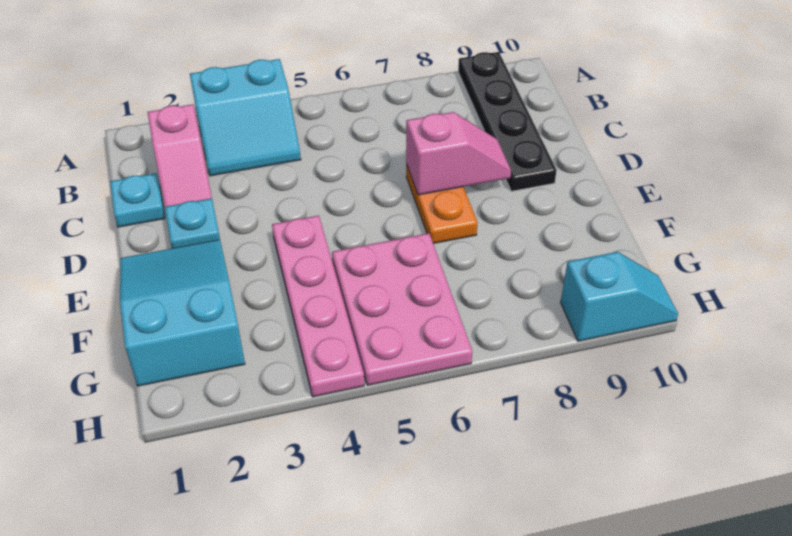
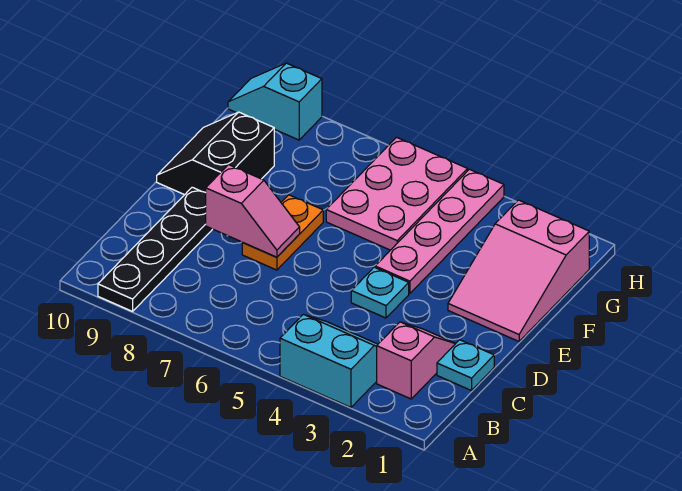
cyan plate D2 level 1 -> cyan plate D4 level 1
pink slope D7:D8 level 2 top 7 -> pink slope D7:D8 level 2 top 8
cyan slope E1:G2 level 1 top G -> pink slope E1:G2 level 1 top G
none -> black slope E9:F10 level 1 top 9

